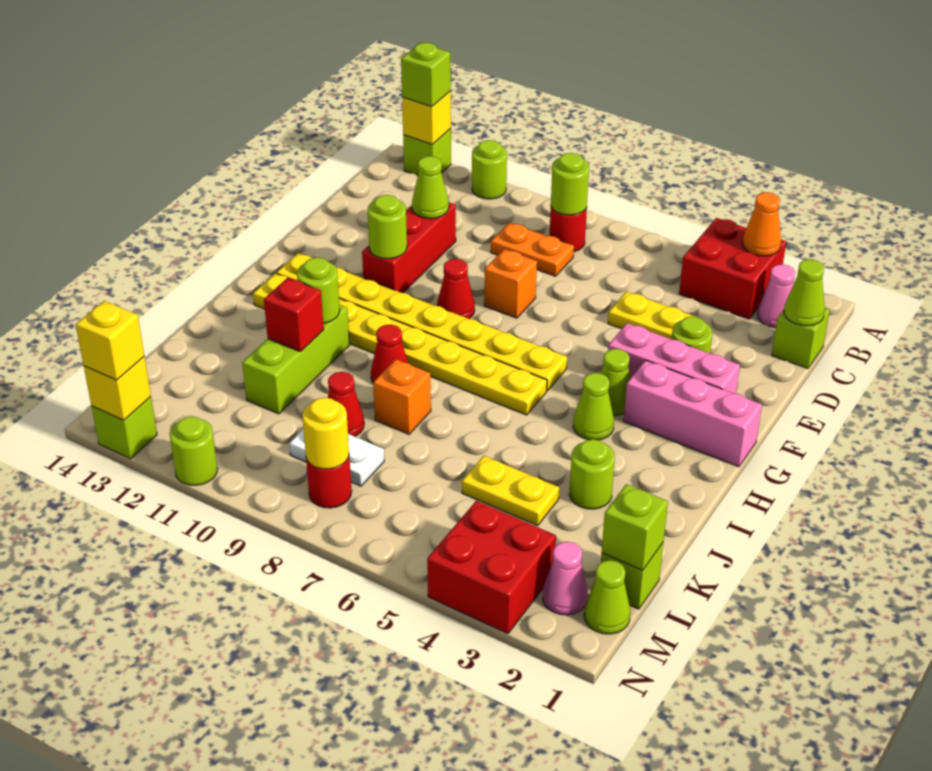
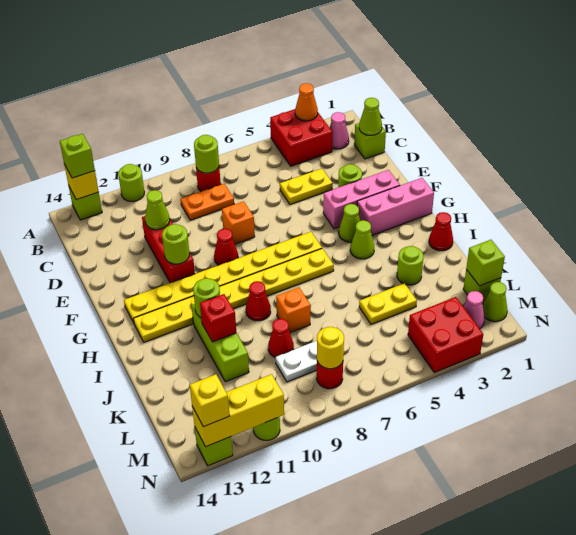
none -> red cone I1 level 1
yellow brick N13 level 2 -> yellow brick N11:N13 level 2

